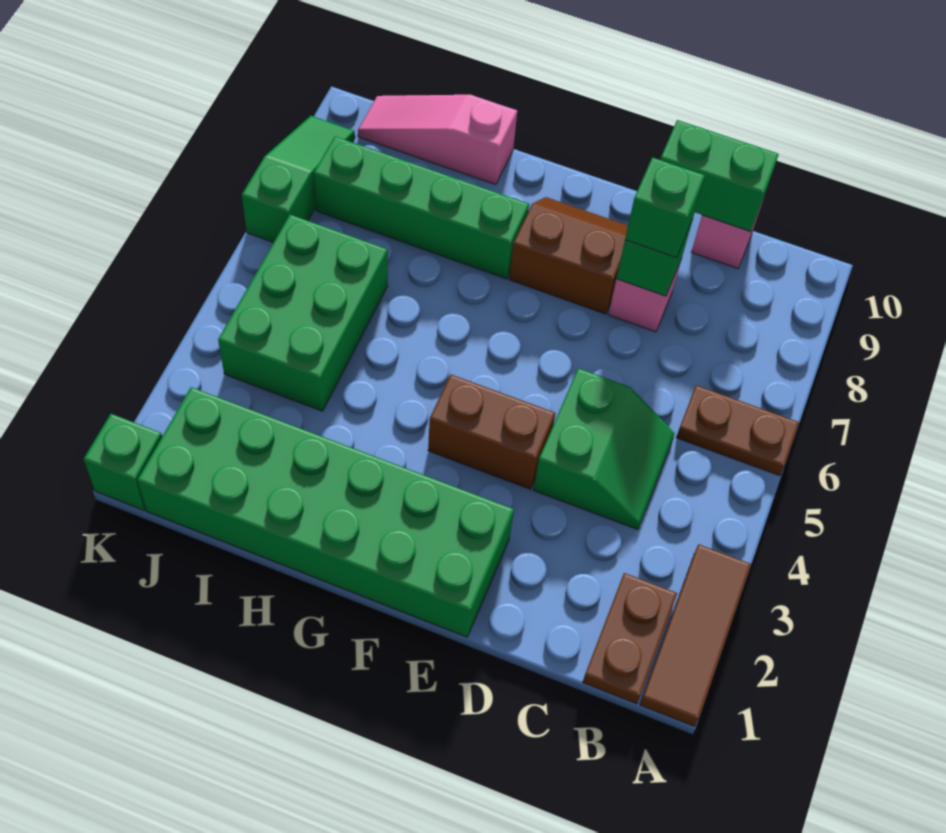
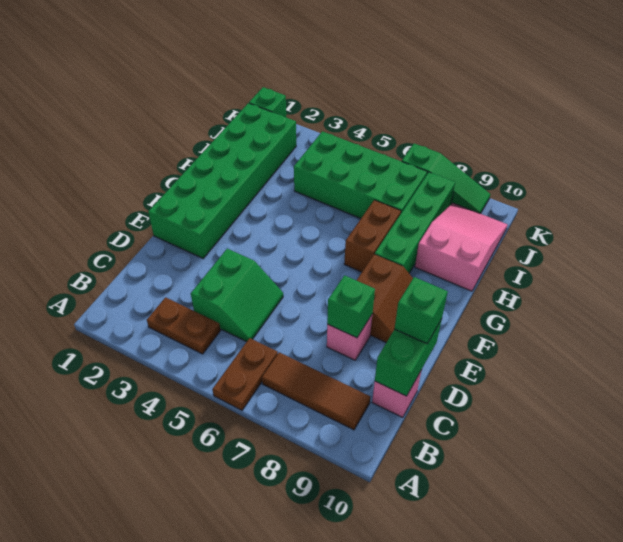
brown tile A1:A3 level 1 -> brown tile B7:B9 level 1
brown plate B1:B2 level 1 -> brown plate B3:B4 level 1
green slope C4:D5 level 1 top D -> green slope C4:D5 level 1 top 4
green brick D8 level 3 -> green brick D10 level 3
brown brick E4:F4 level 1 -> brown brick G7:H7 level 1
pink slope H10:J10 level 1 top H -> pink slope H9:J10 level 1 top H
green brick I4:J6 level 1 -> green brick I4:J7 level 1

